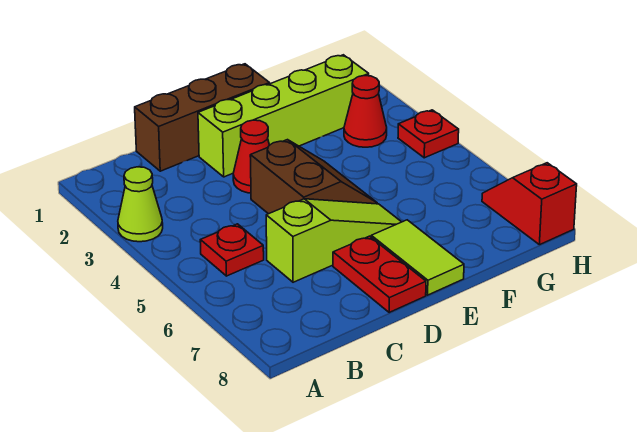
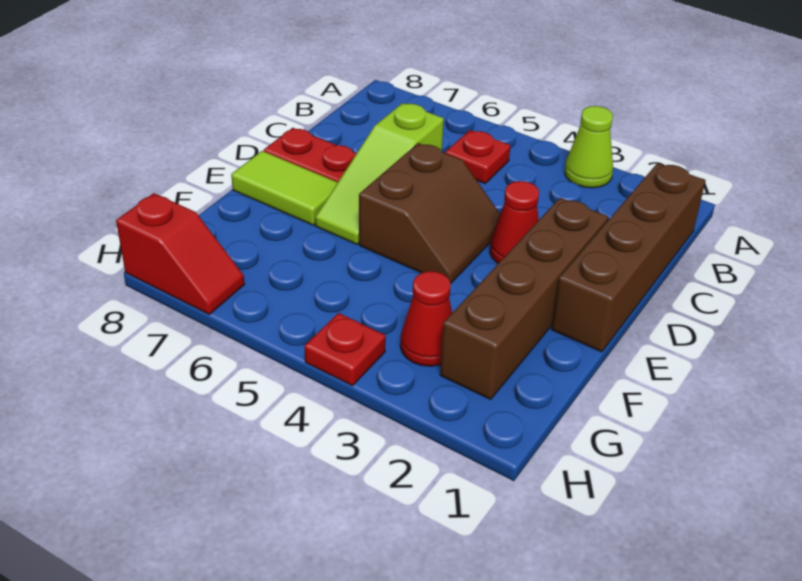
brown brick C1:E1 level 1 -> brown brick B1:E1 level 1
lime brick D2:G2 level 1 -> brown brick D2:G2 level 1
brown slope D4:E5 level 1 top D -> brown slope D4:E5 level 1 top 5

